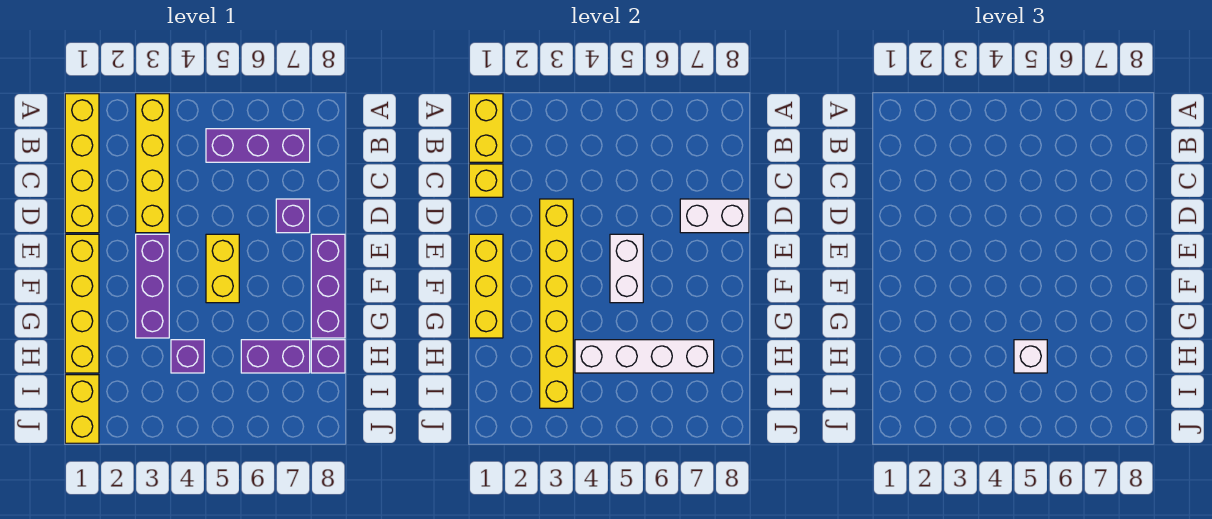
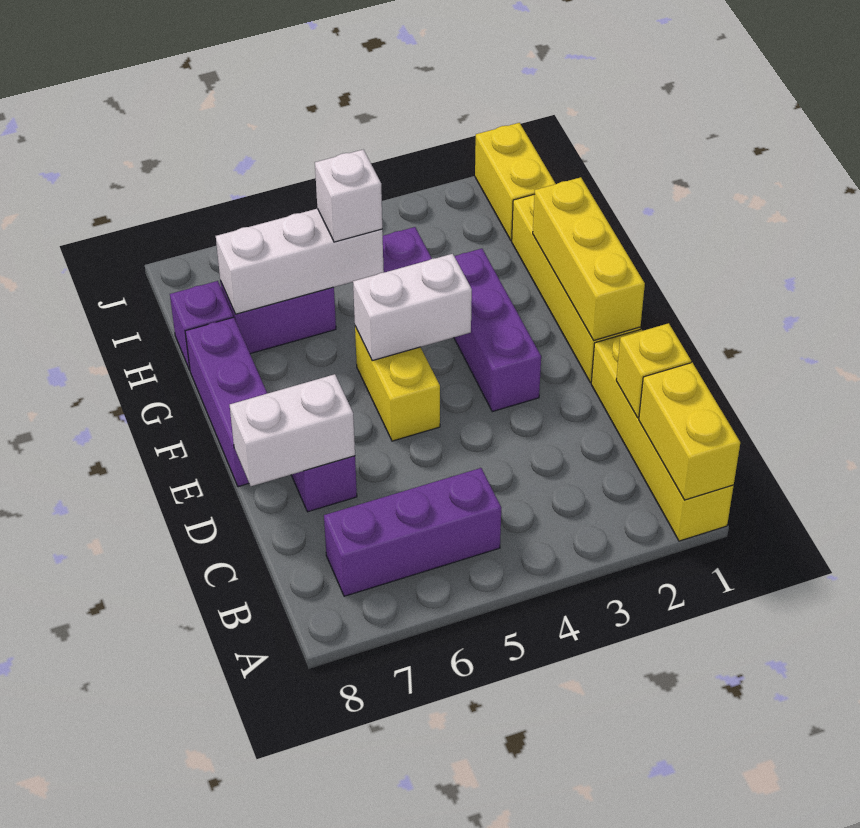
yellow brick A3:D3 level 1 -> none
yellow brick D3:I3 level 2 -> none
white brick E5:F5 level 2 -> white brick F4:F5 level 2
white brick H4:H7 level 2 -> white brick H5:H7 level 2

